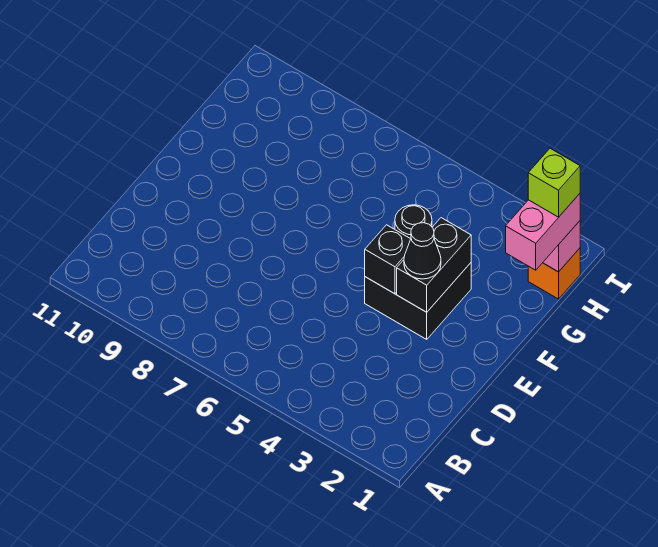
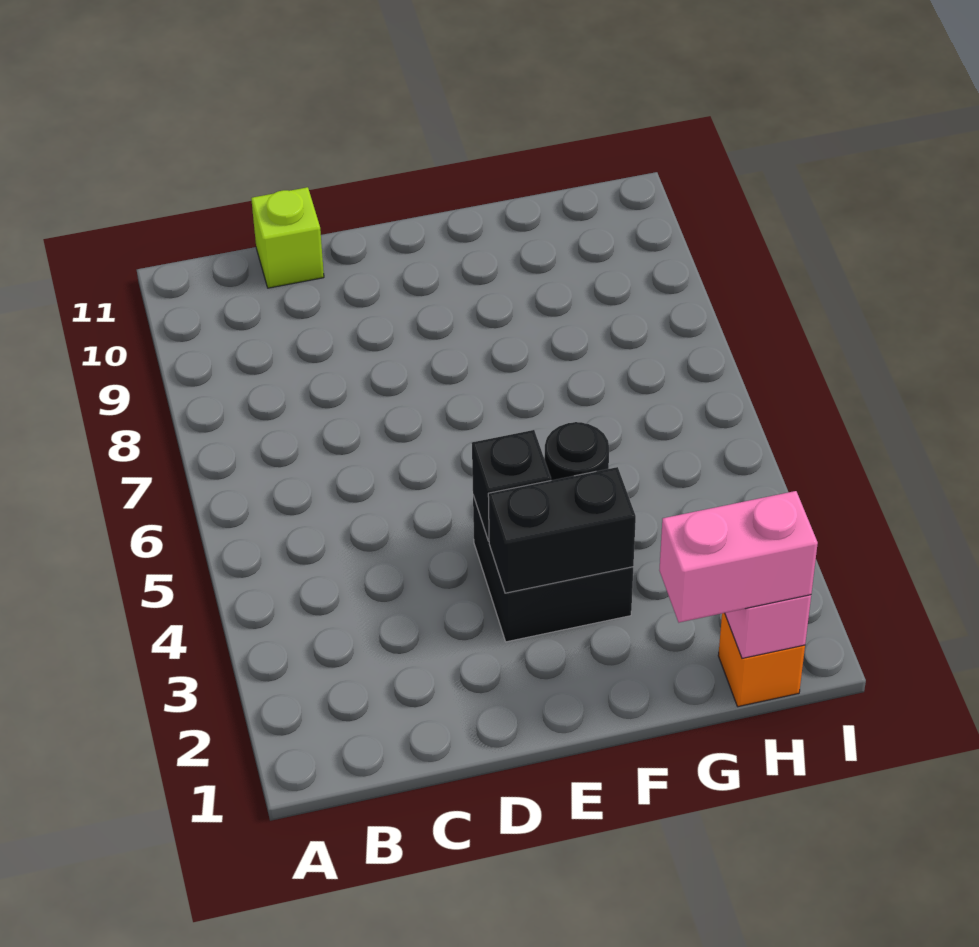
black cone E3 level 3 -> none
lime brick H1 level 4 -> lime brick C11 level 1

